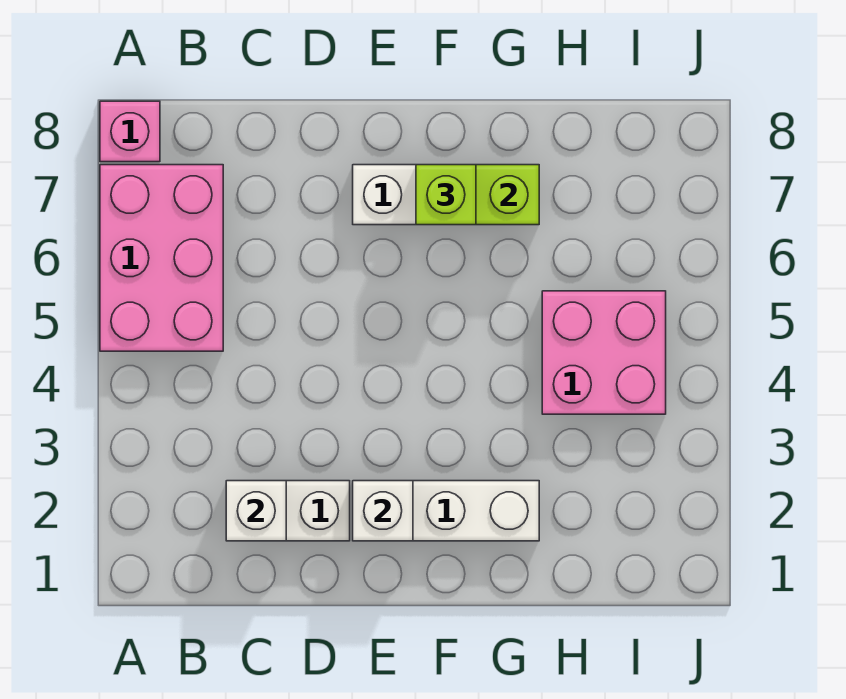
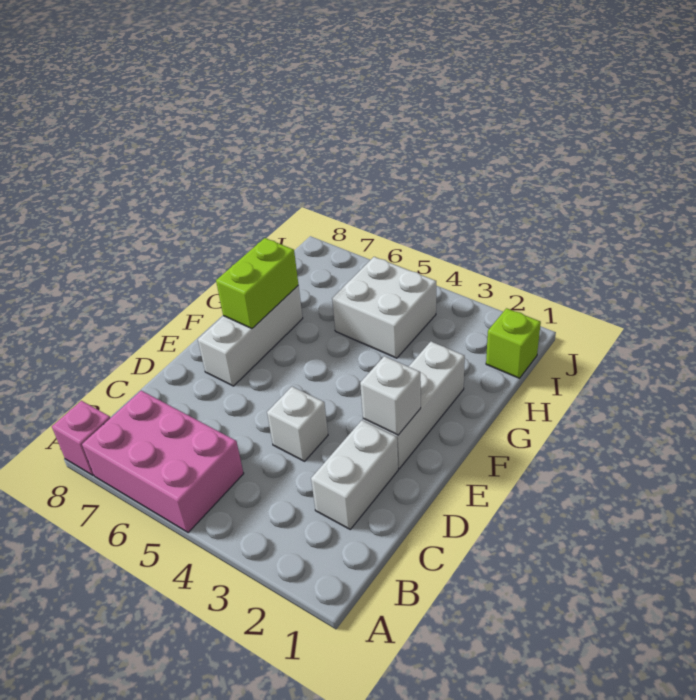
white brick C2 level 2 -> white brick D4 level 1
lime brick F7 level 3 -> lime brick I1 level 1
pink brick H4:I5 level 1 -> white brick H4:I5 level 1

